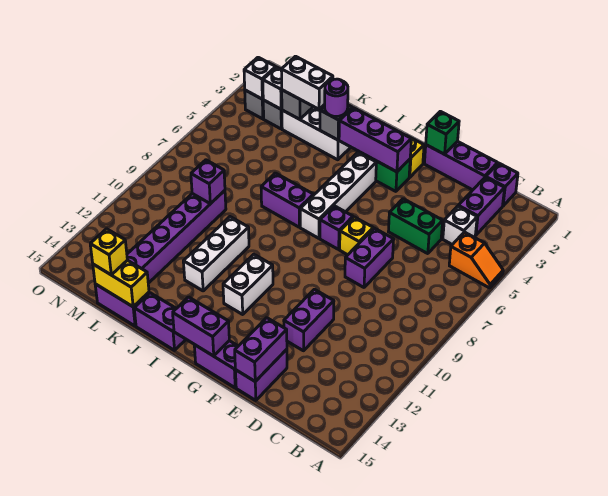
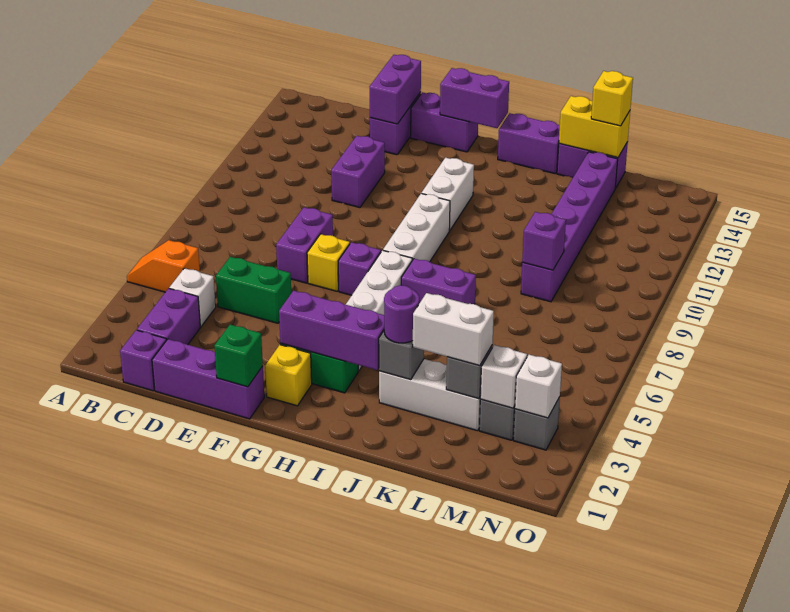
white brick J10:J12 level 1 -> white brick H8:H10 level 1

